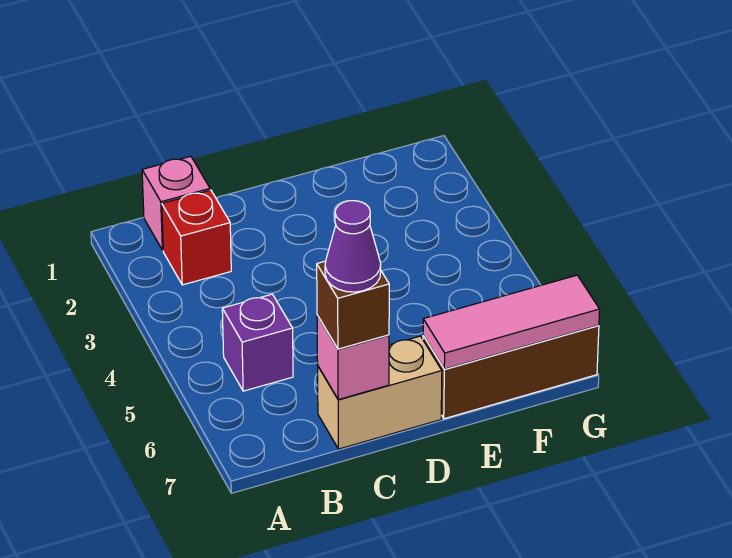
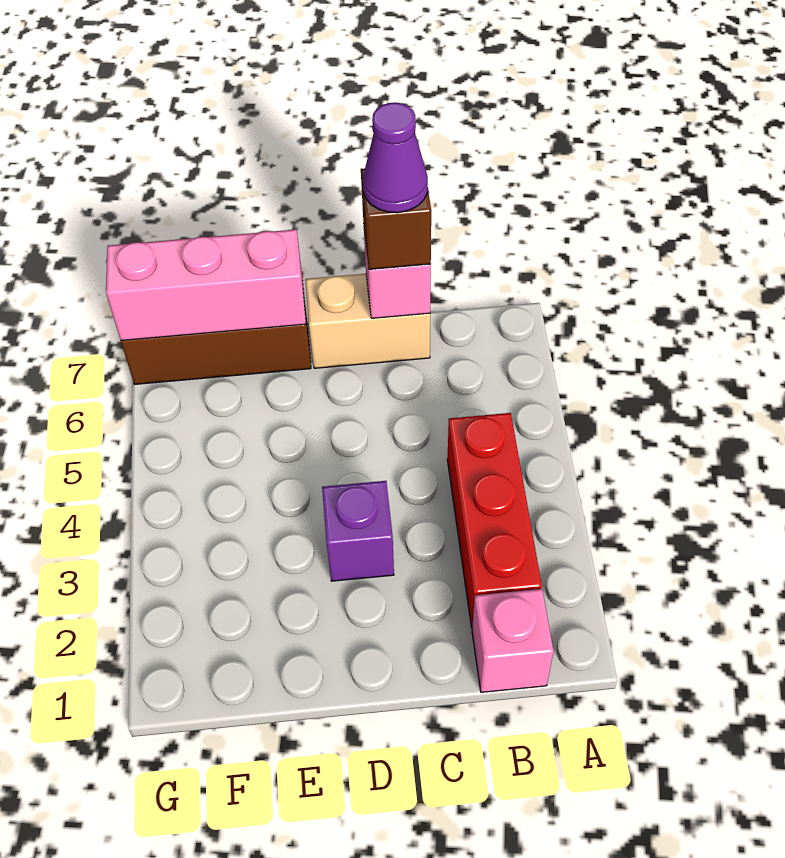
red brick B2 level 1 -> red brick B2:B4 level 1
purple brick B5 level 1 -> purple brick D3 level 1
pink tile E7:G7 level 2 -> pink brick E7:G7 level 2

